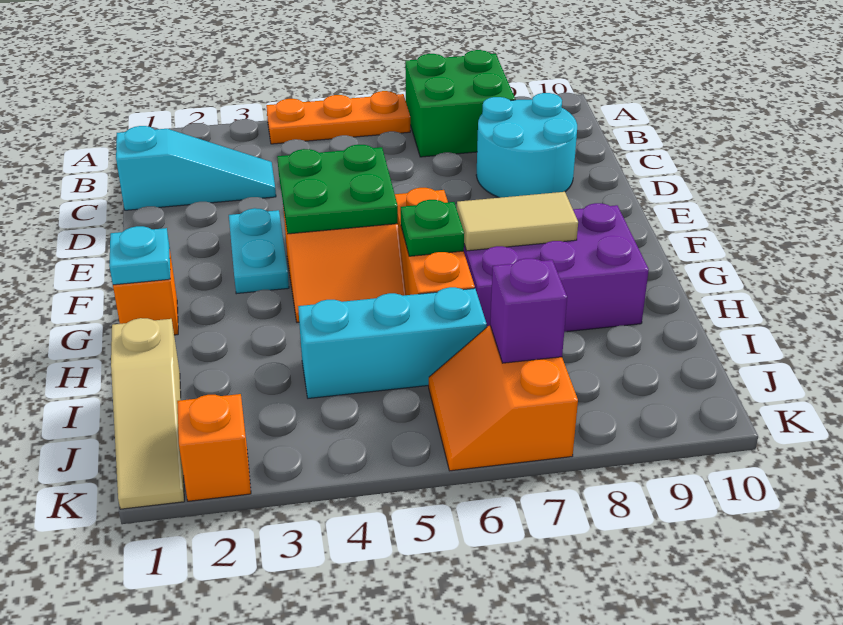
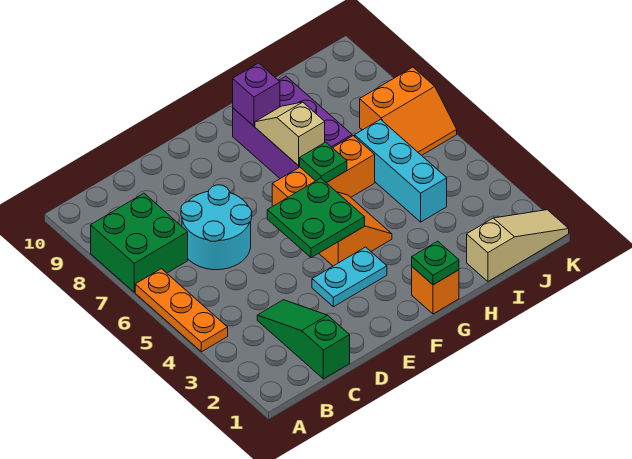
cyan slope C1:C3 level 1 top 1 -> green slope C1:C3 level 1 top 1
cyan round brick C8:D9 level 1 -> cyan round brick C6:D7 level 1
cyan plate G1 level 2 -> green plate G1 level 2
tan tile G7:G8 level 2 -> tan slope G7:G8 level 2 top 7
purple brick J7 level 2 -> purple brick G9 level 2
orange brick K2 level 1 -> none

